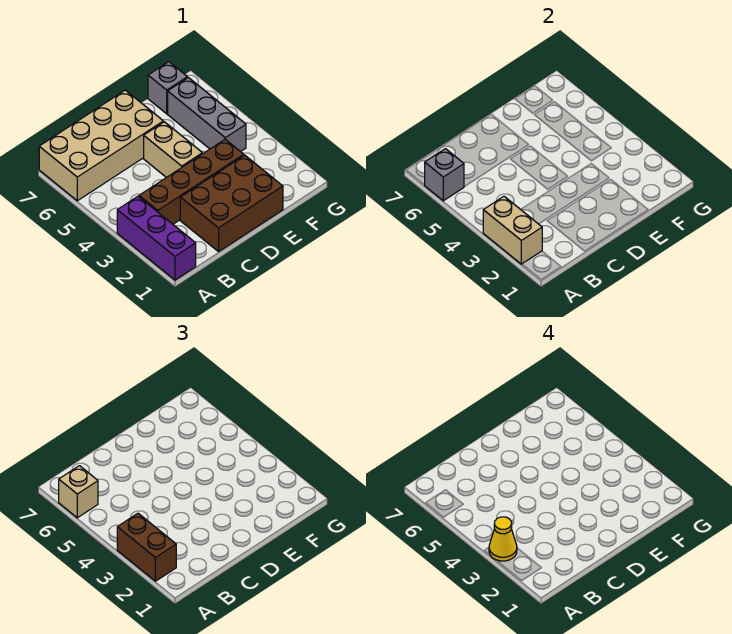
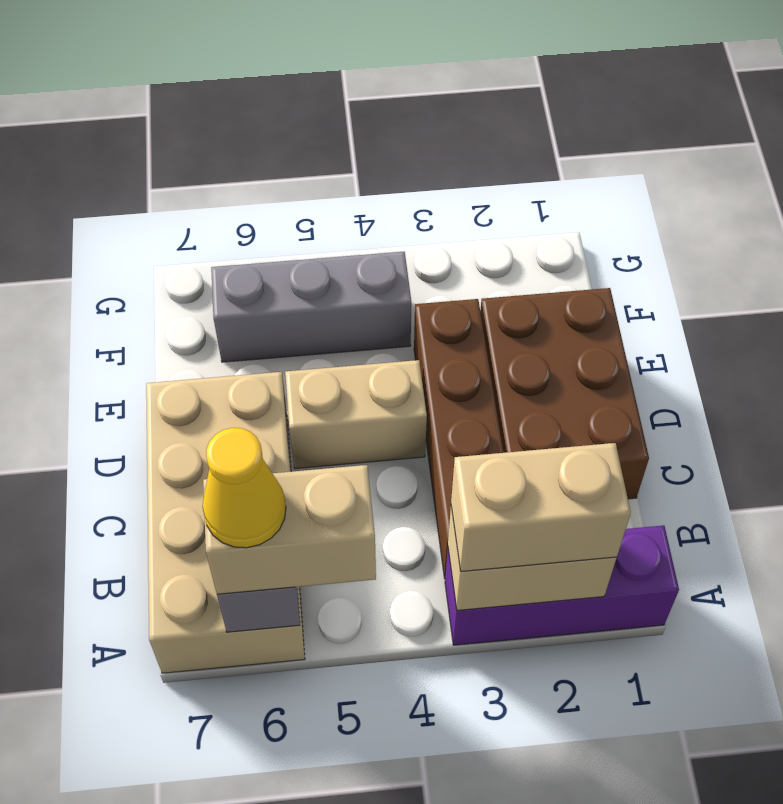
brown brick A2:A3 level 3 -> tan brick A2:A3 level 3
yellow cone A3 level 4 -> yellow cone A6 level 4
tan brick A6 level 3 -> tan brick A5:A6 level 3
grey brick F7 level 1 -> none

